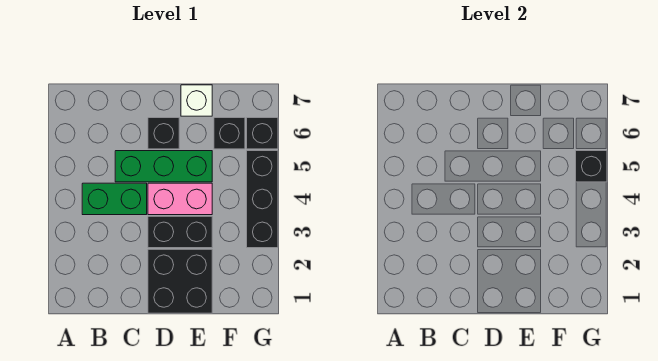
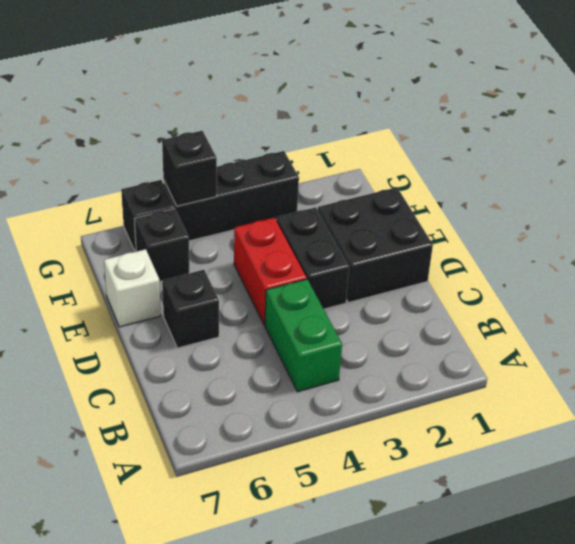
green brick C5:E5 level 1 -> none
pink brick D4:E4 level 1 -> red brick D4:E4 level 1

